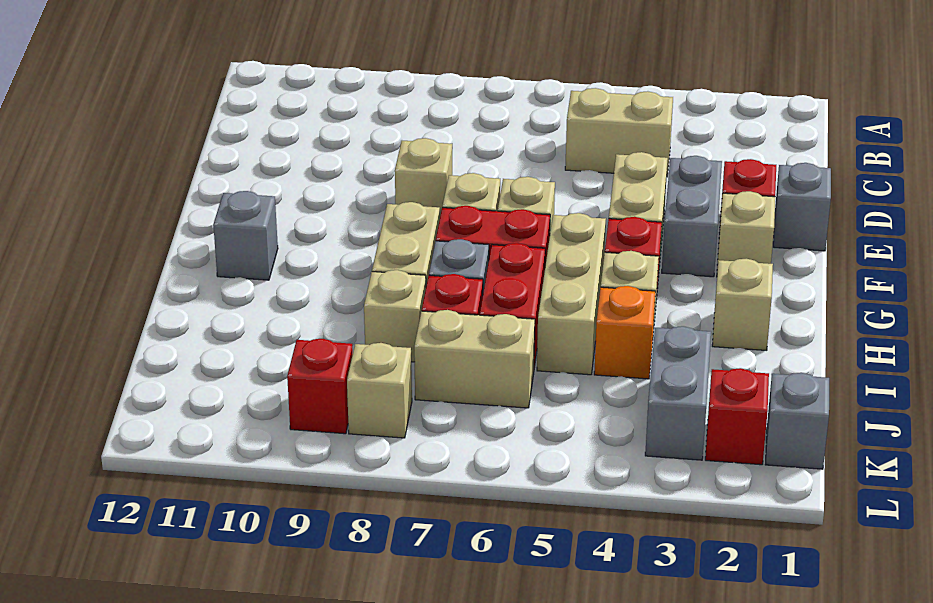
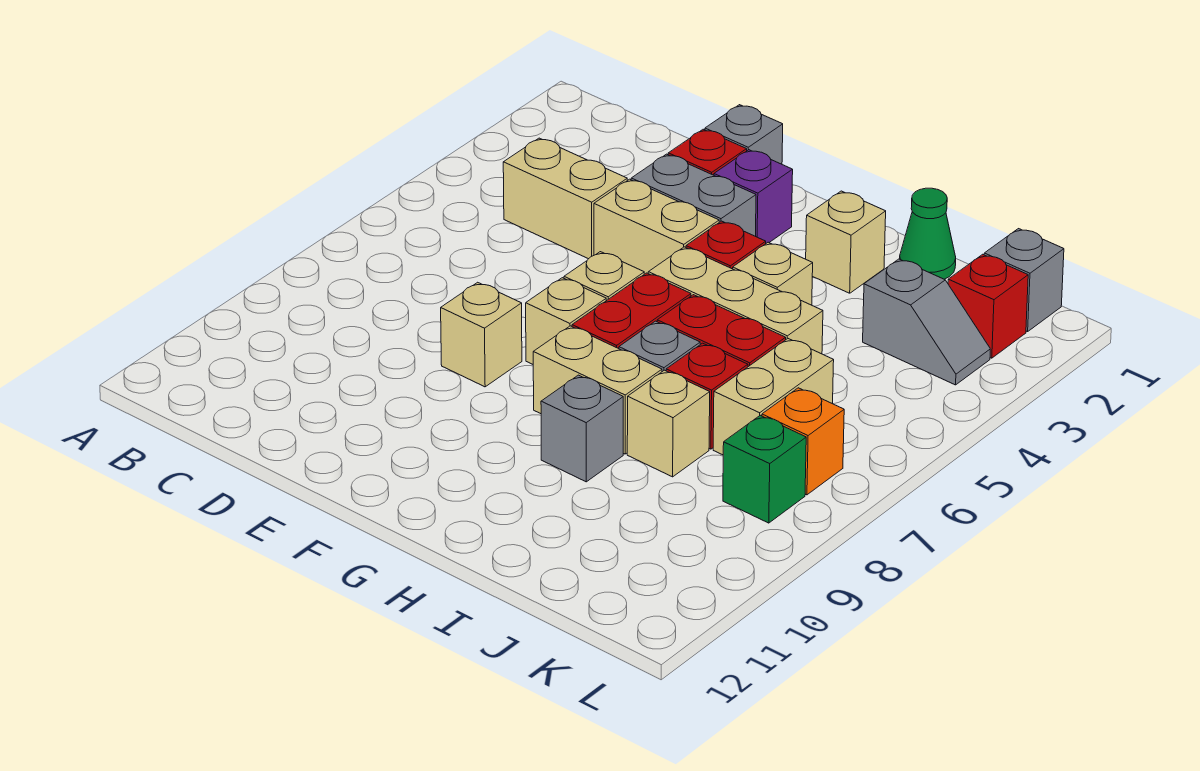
tan brick C4:C5 level 1 -> tan brick C4:D4 level 1
tan brick F2 level 1 -> purple brick F2 level 1
grey brick G11 level 1 -> grey brick H9 level 1
none -> green cone I1 level 1
orange brick I4 level 1 -> orange brick K7 level 1
grey brick J3:K3 level 1 -> grey slope J3:K3 level 1 top J
tan brick K8 level 1 -> green brick K8 level 1
red brick K9 level 1 -> none

